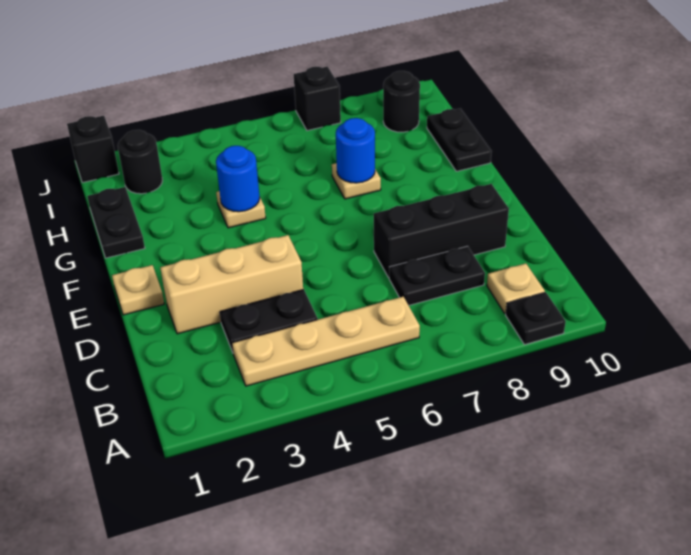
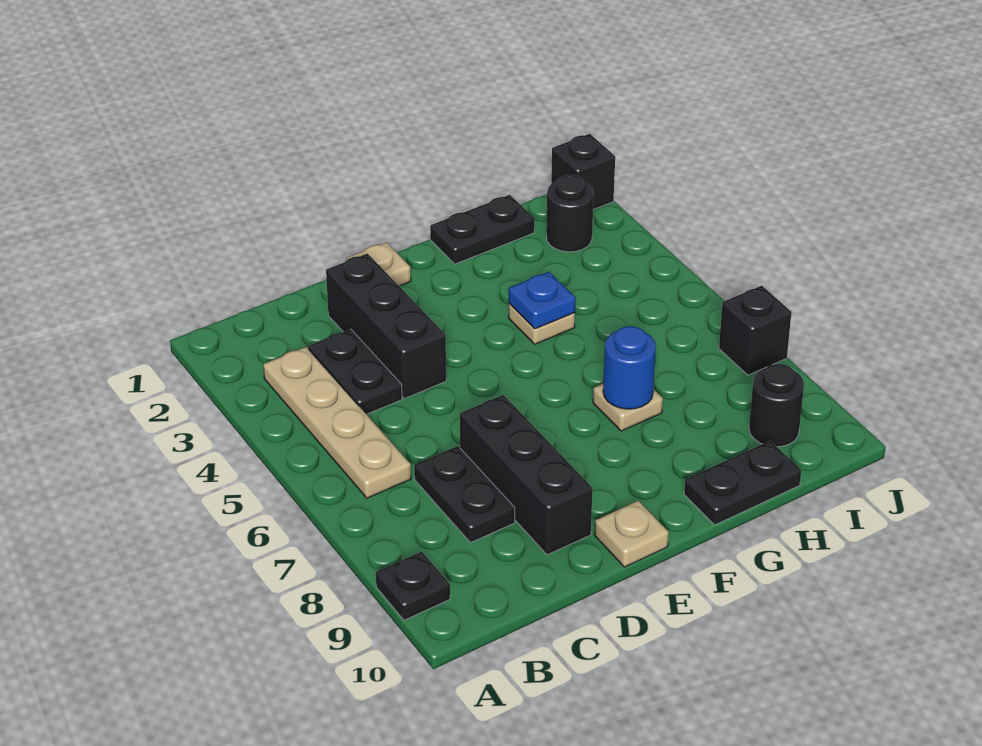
tan plate B9 level 1 -> tan plate E10 level 1
tan brick D2:D4 level 1 -> black brick D2:D4 level 1
blue round brick G4 level 2 -> blue plate G4 level 2

